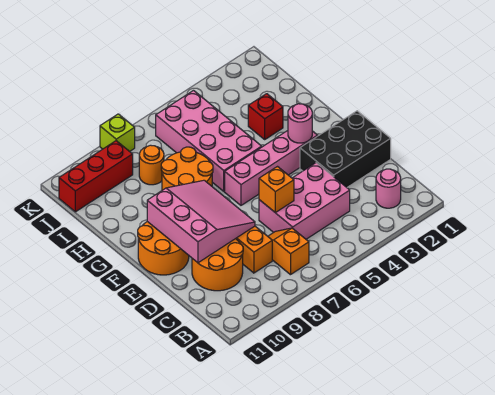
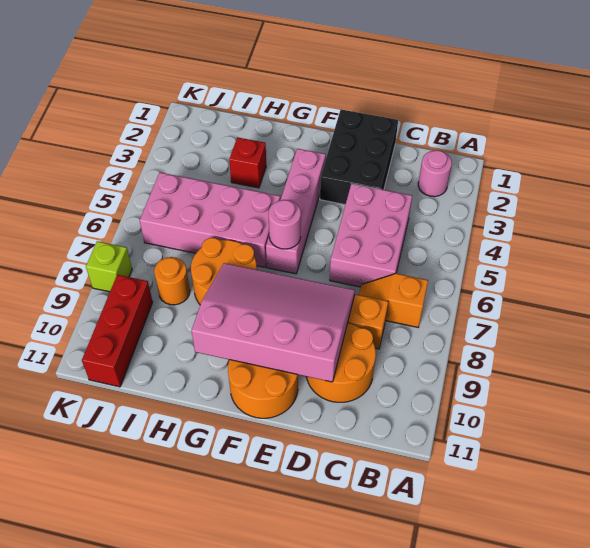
orange brick D6 level 2 -> none
pink slope D8:F10 level 2 top 10 -> pink slope D8:G10 level 2 top 10
pink round brick F3 level 2 -> pink round brick F6 level 2

